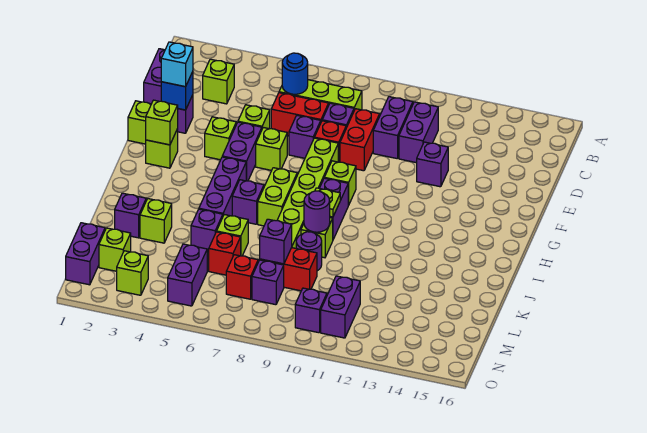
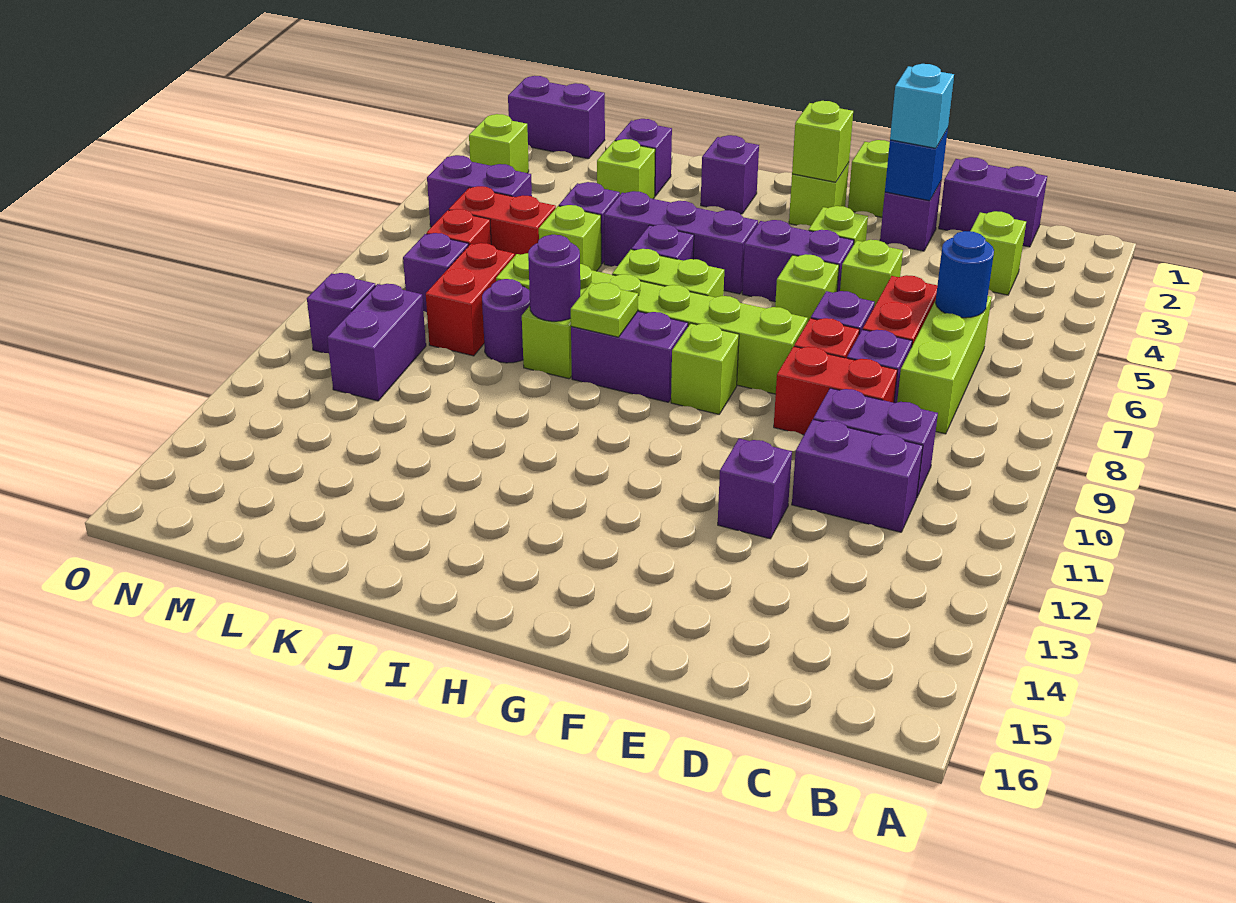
red brick L6 level 1 -> red brick L6:M6 level 1
purple brick L8 level 2 -> purple brick I2 level 1
lime brick M2 level 1 -> none
purple brick M11:N11 level 1 -> purple brick M10:M11 level 1

